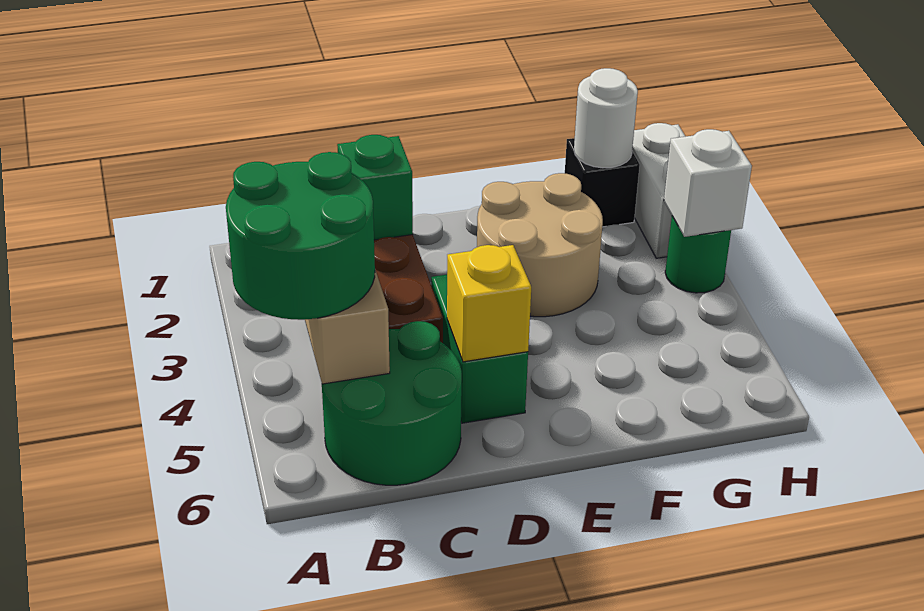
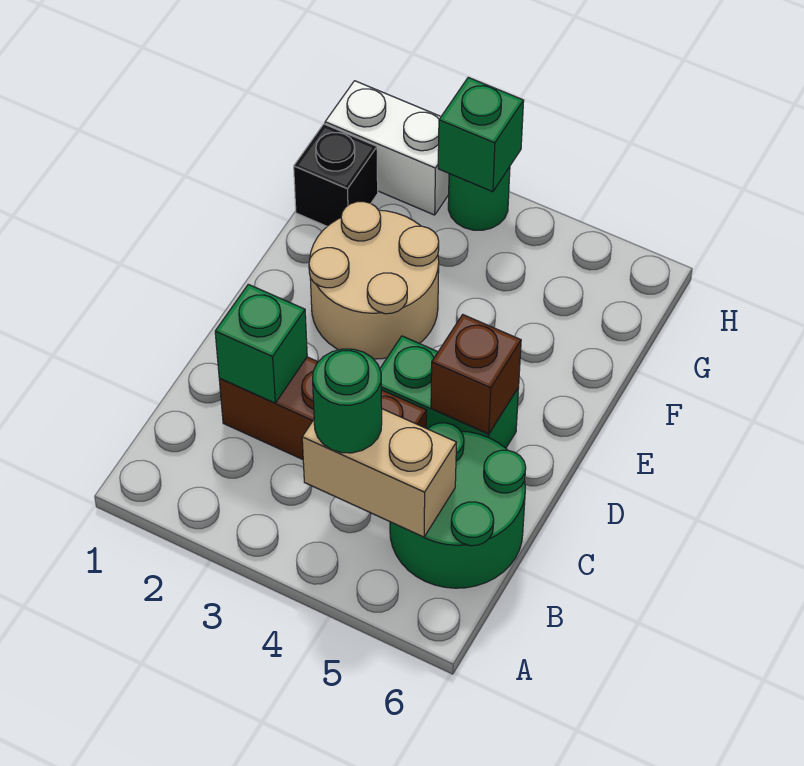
green round brick A4:B5 level 3 -> green round brick B4 level 3
yellow brick D5 level 2 -> brown brick D5 level 2
white round brick G1 level 2 -> none
white brick H3 level 2 -> green brick H3 level 2

